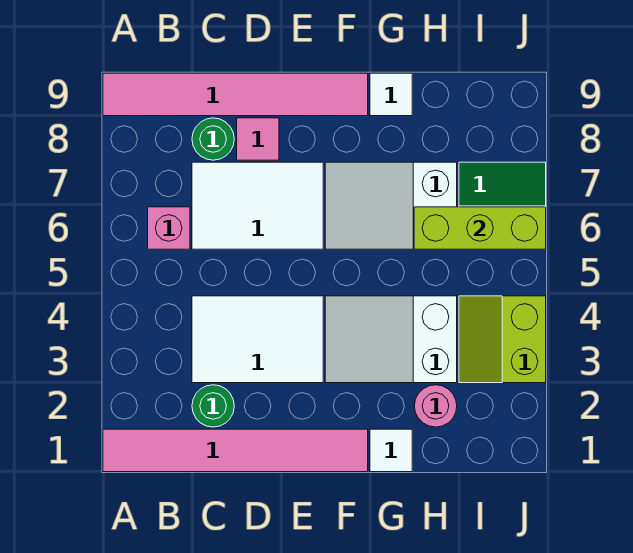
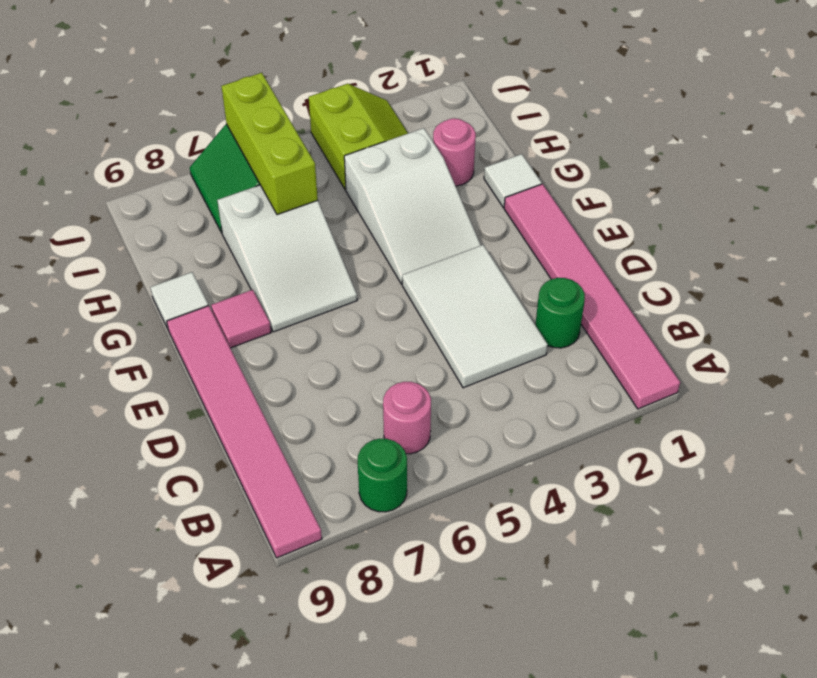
pink brick B6 level 1 -> pink round brick B6 level 1
white tile C6:E7 level 1 -> none
green round brick C8 level 1 -> green round brick A7 level 1
pink tile D8 level 1 -> pink tile F8 level 1
lime slope I3:J4 level 1 top J -> lime slope I3:J4 level 1 top 4

